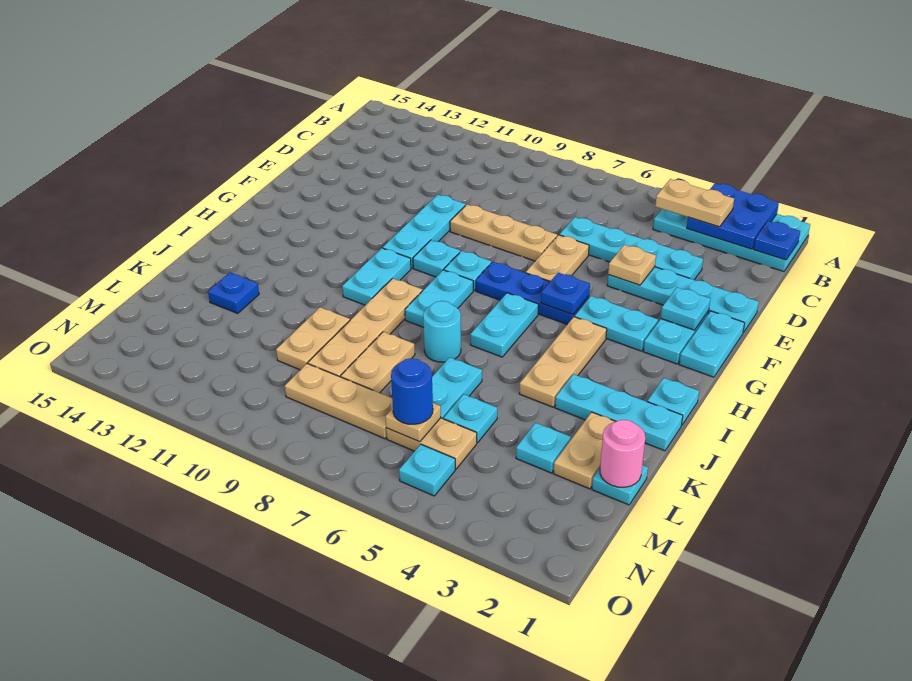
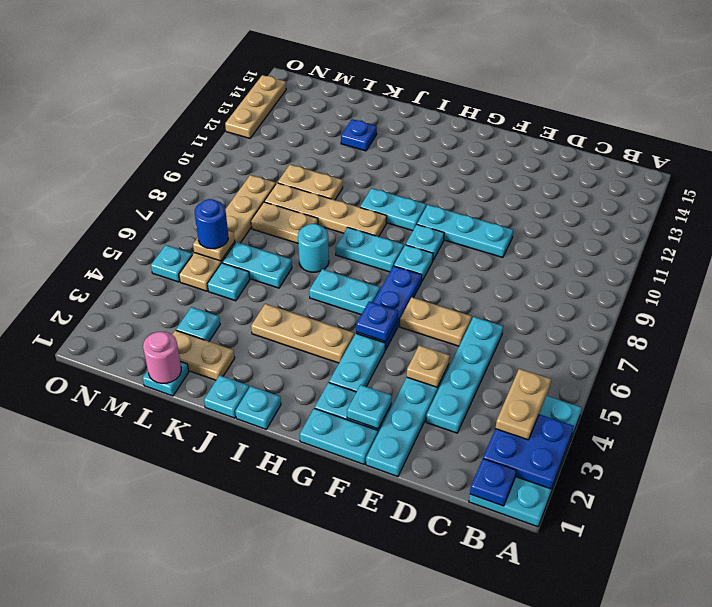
tan plate E7:E9 level 1 -> tan plate O12:O14 level 1
cyan plate J1:J3 level 1 -> cyan plate J1 level 1

